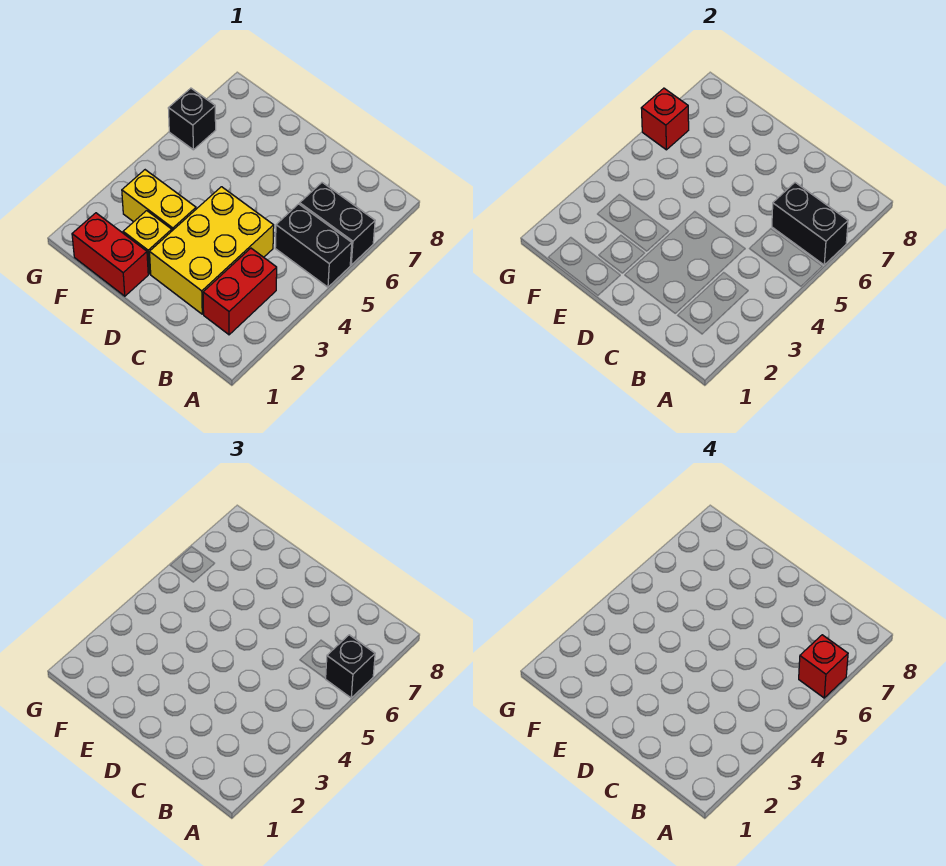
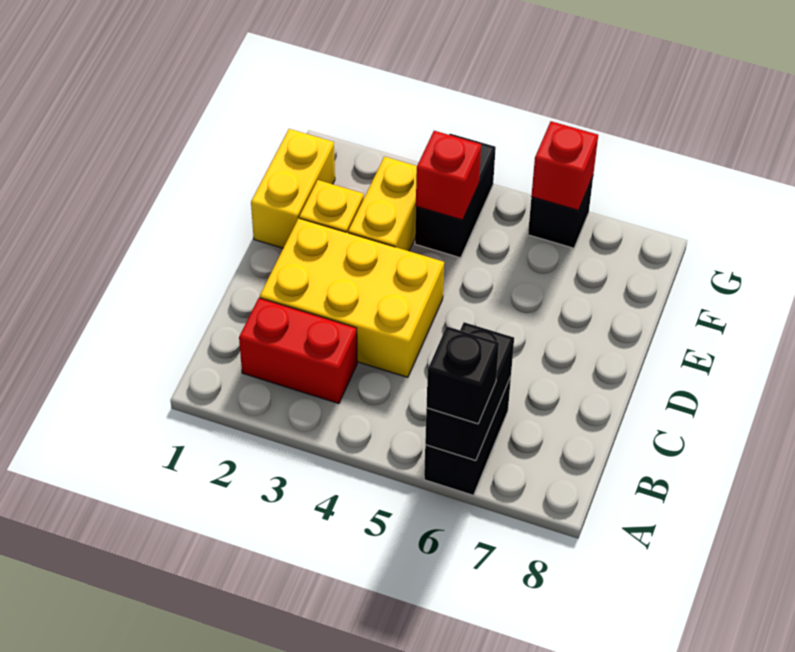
black brick A5:B5 level 1 -> black brick F4:G4 level 1
red brick A6 level 4 -> red brick F4 level 2
red brick E1:F1 level 1 -> yellow brick E1:F1 level 1

